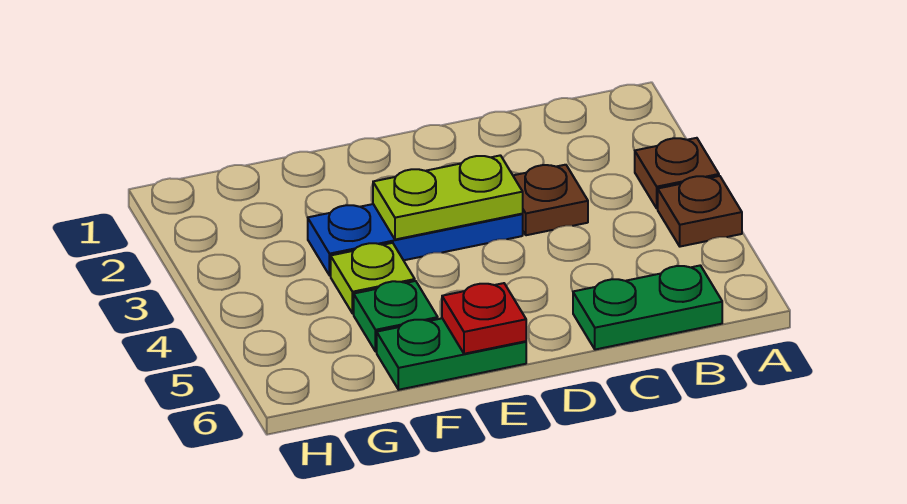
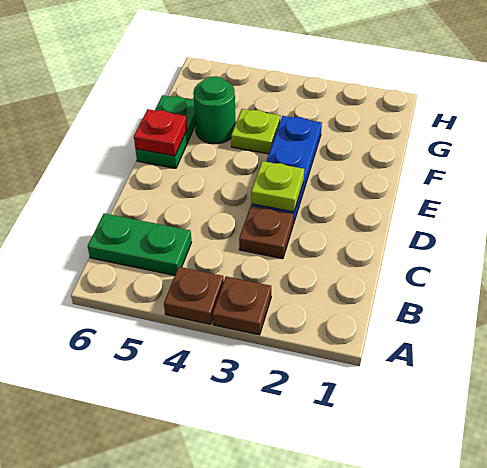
green plate B6:C6 level 1 -> green plate B5:B6 level 1
lime plate D3:E3 level 2 -> lime plate D3 level 2
green plate F5 level 1 -> green round brick F5 level 1

